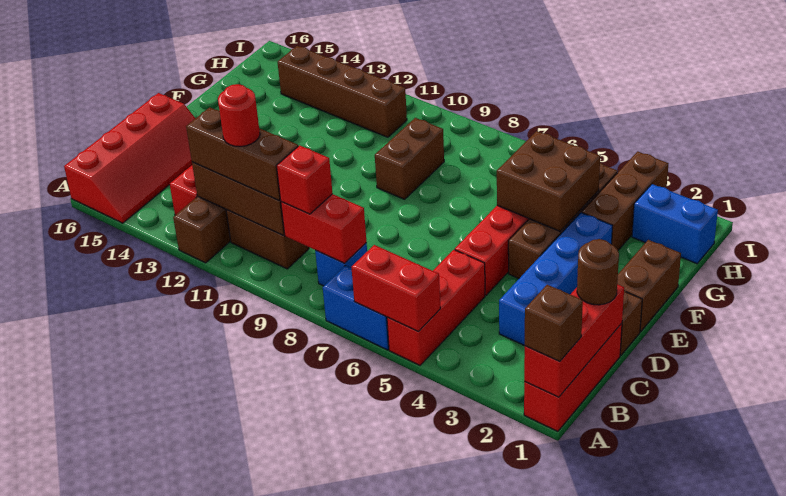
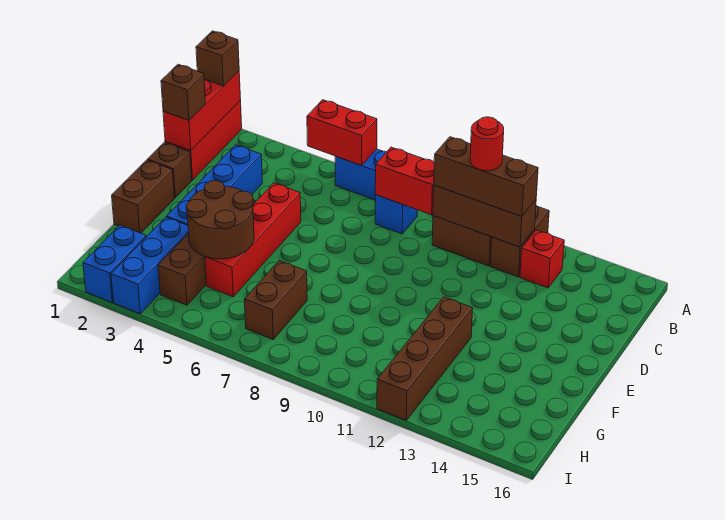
red brick A5:C5 level 1 -> none
red slope A15:D16 level 1 top 16 -> none
red brick B9 level 3 -> none
brown round brick C1 level 3 -> brown brick C1 level 3
brown brick F4:G5 level 2 -> brown round brick F4:G5 level 2
brown brick F9:G9 level 1 -> brown brick G7:H7 level 1
brown brick G3:I3 level 1 -> blue brick G3:I3 level 1
blue brick H1:H2 level 1 -> blue brick H2:I2 level 1
brown brick H11:H14 level 1 -> brown brick F12:I12 level 1

